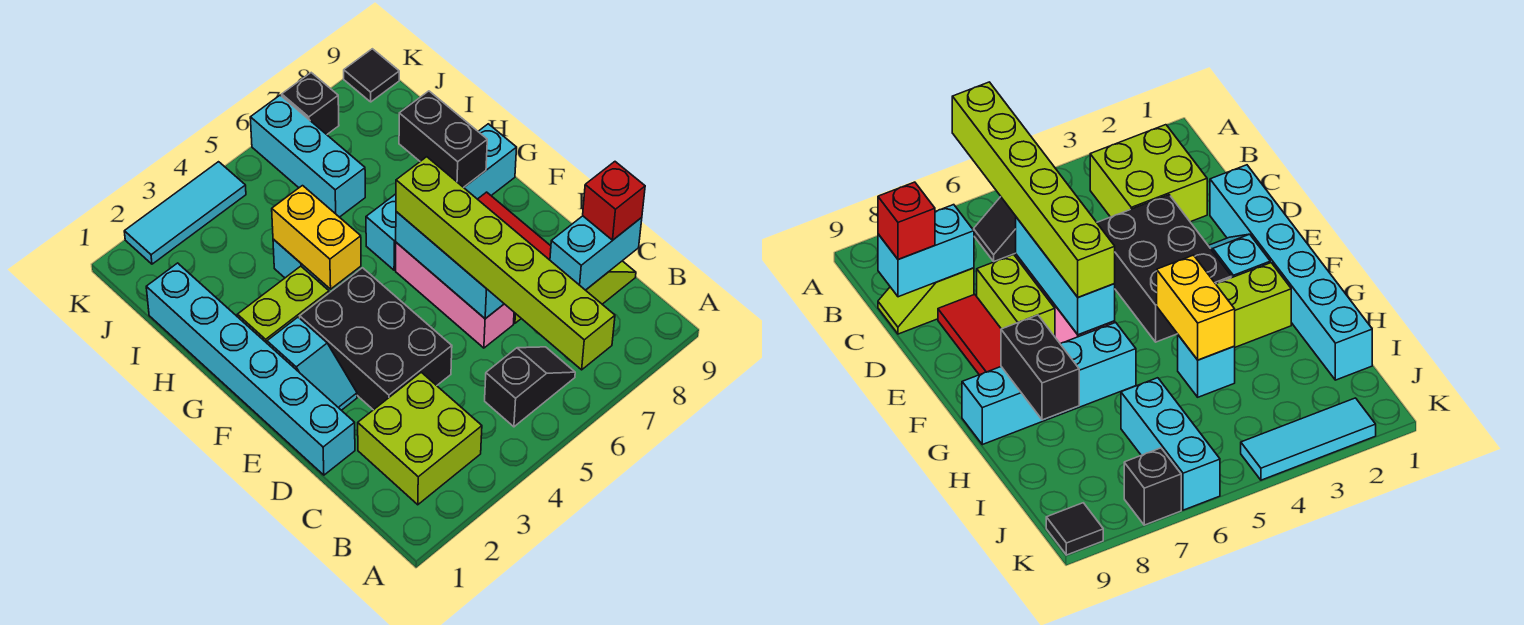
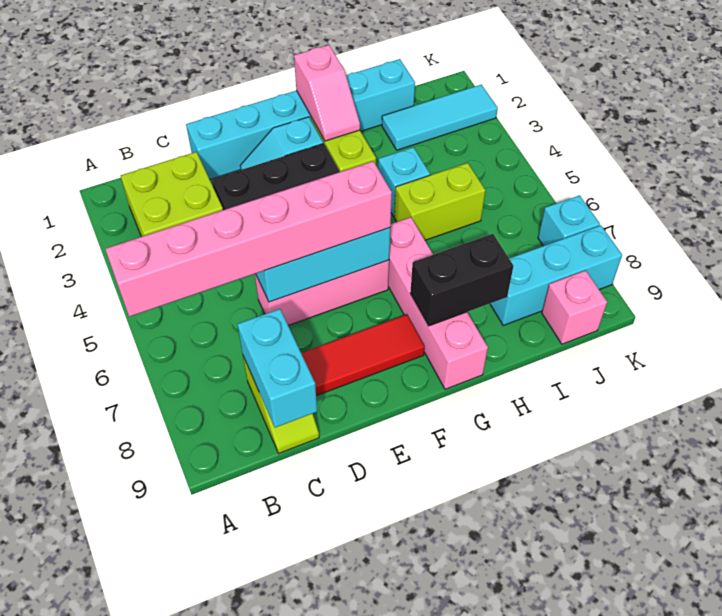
lime brick A6:F6 level 3 -> pink brick A6:F6 level 3
black slope B5:B6 level 1 top 5 -> none
red brick C9 level 3 -> none
lime brick D7:E7 level 1 -> lime brick H5:I5 level 1
none -> pink slope G1:G2 level 2 top 1
yellow brick G4:H4 level 2 -> none
cyan brick G6:G9 level 1 -> pink brick G6:G9 level 1
cyan brick I6:K6 level 1 -> cyan brick I8:K8 level 1
none -> pink brick J9 level 1
cyan tile K2:K4 level 1 -> cyan tile I2:K2 level 1
black brick K7 level 1 -> cyan brick K7 level 1
black tile K9 level 1 -> none

